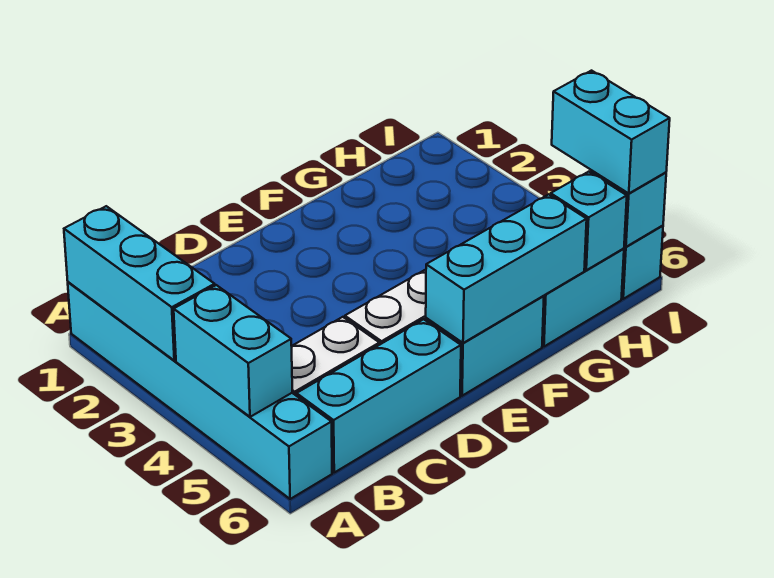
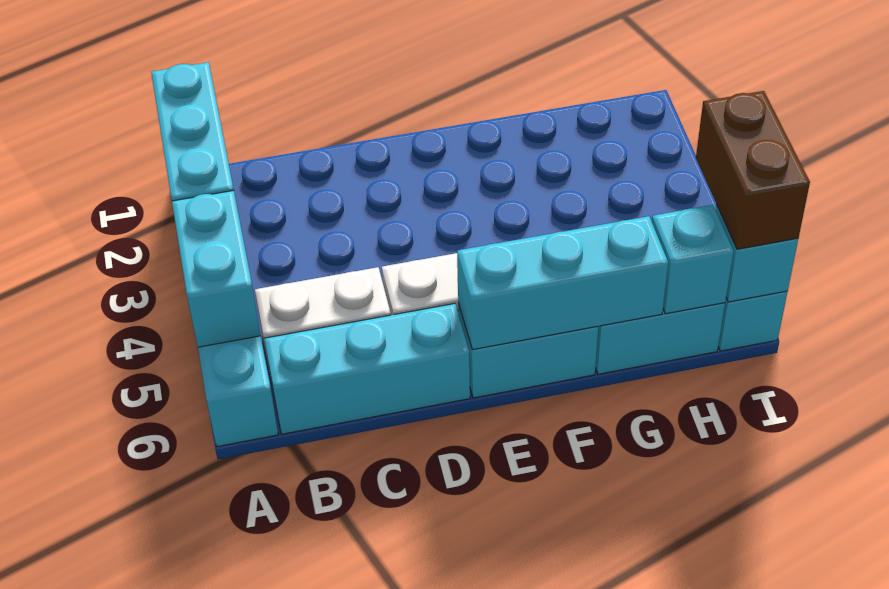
cyan brick I5:I6 level 3 -> brown brick I5:I6 level 3

